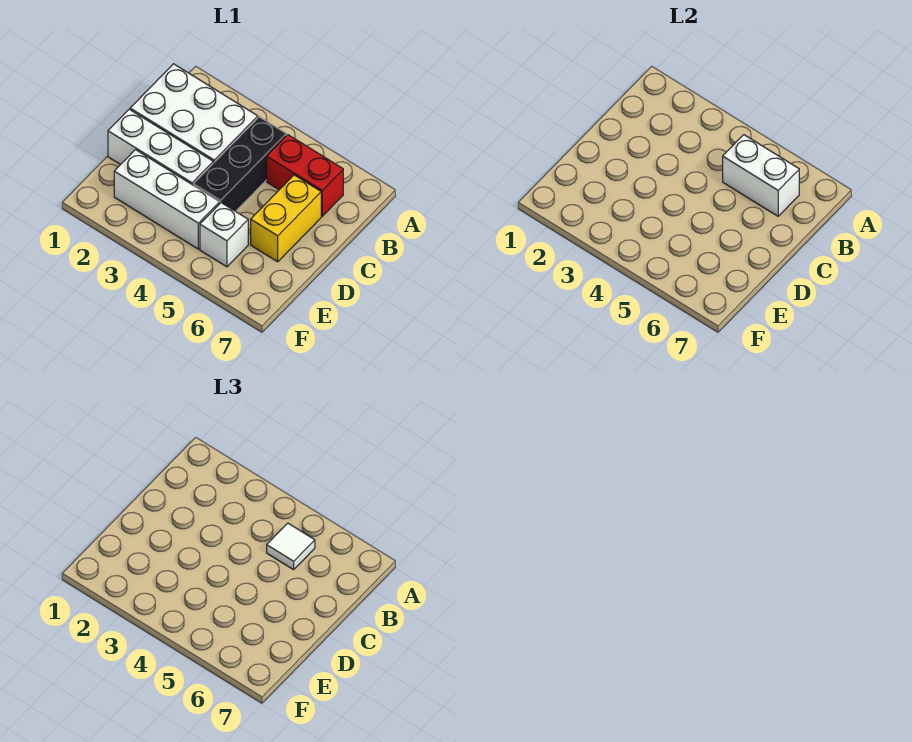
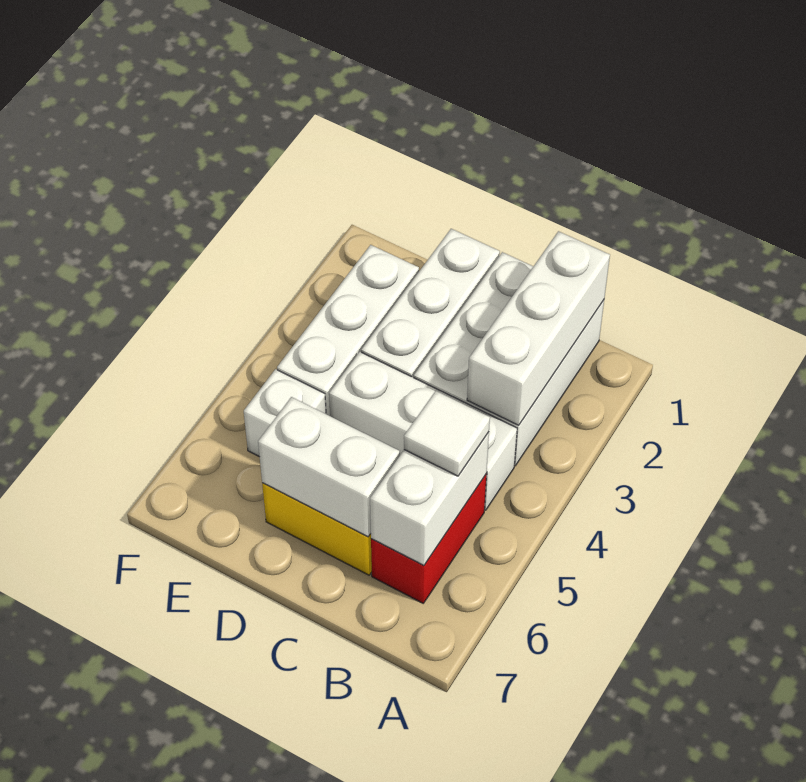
none -> white brick B1:B3 level 2
black brick B4:D4 level 1 -> white brick B4:D4 level 1
none -> white brick C6:D6 level 2

